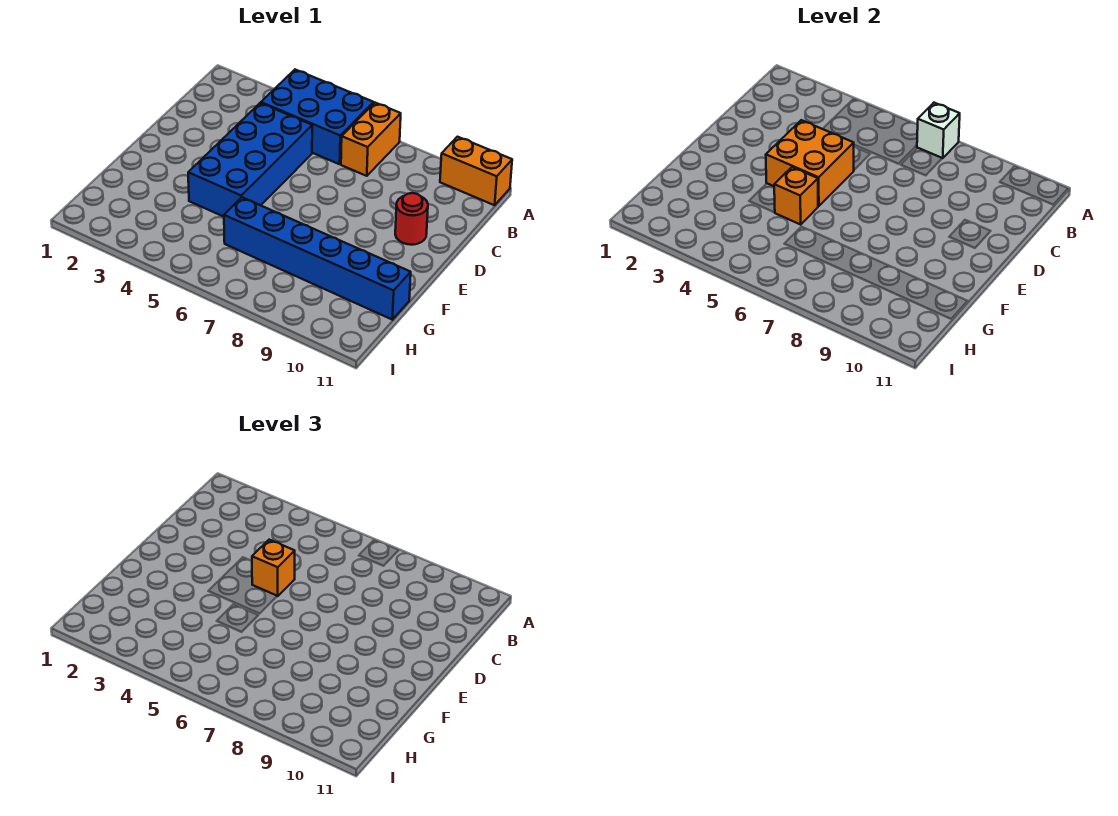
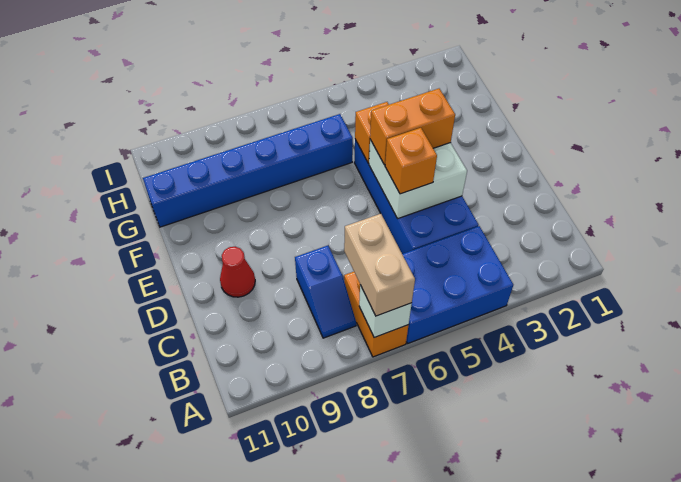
none -> tan brick A7:B7 level 3
orange brick A10:A11 level 1 -> orange brick E4:E5 level 3
none -> blue slope B8:C8 level 1 top C
orange brick D4:E5 level 2 -> white brick D4:E5 level 2
red round brick D10 level 1 -> red cone D10 level 1

